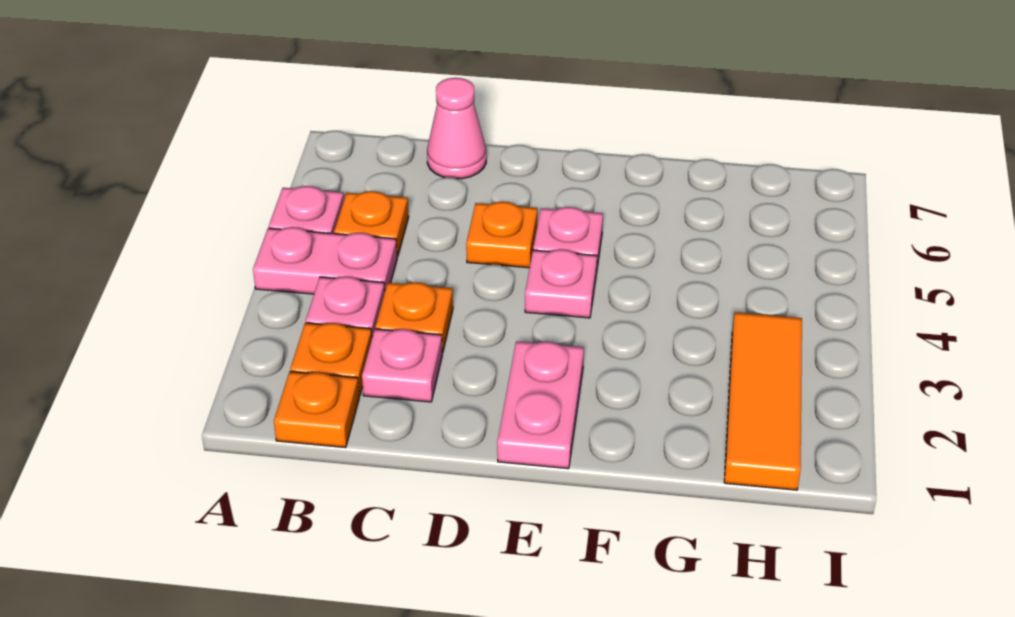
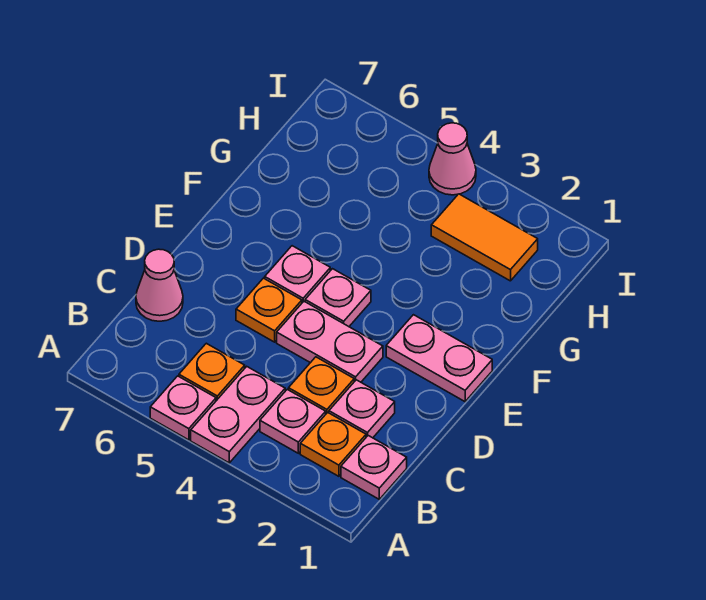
orange plate B1 level 1 -> pink plate B1 level 1
none -> pink plate D3:D4 level 1
orange tile H1:H3 level 1 -> orange tile H2:H3 level 1
none -> pink cone I4 level 1

